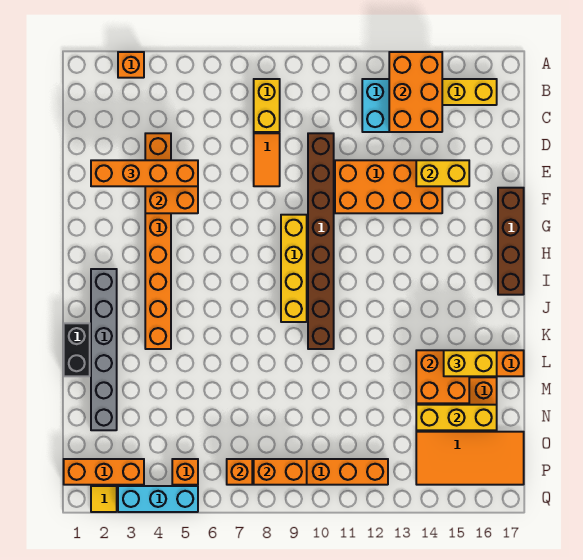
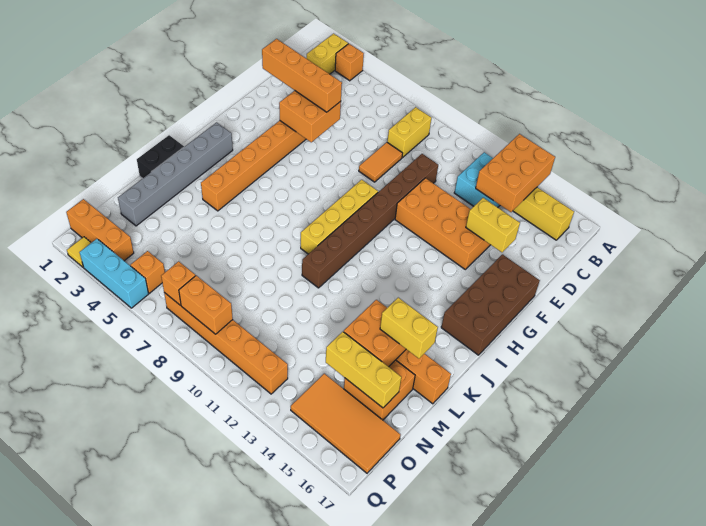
none -> yellow brick A2:B2 level 1
brown brick F17:I17 level 1 -> brown brick F16:I17 level 1

